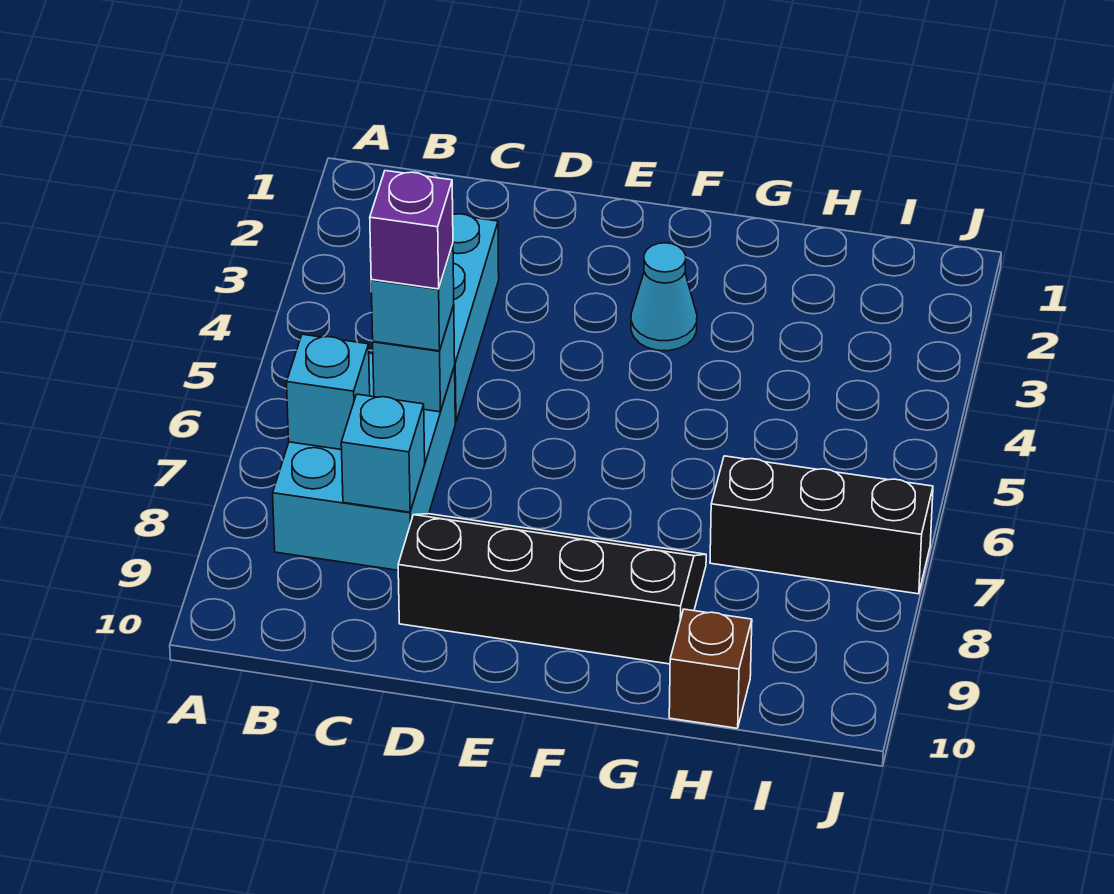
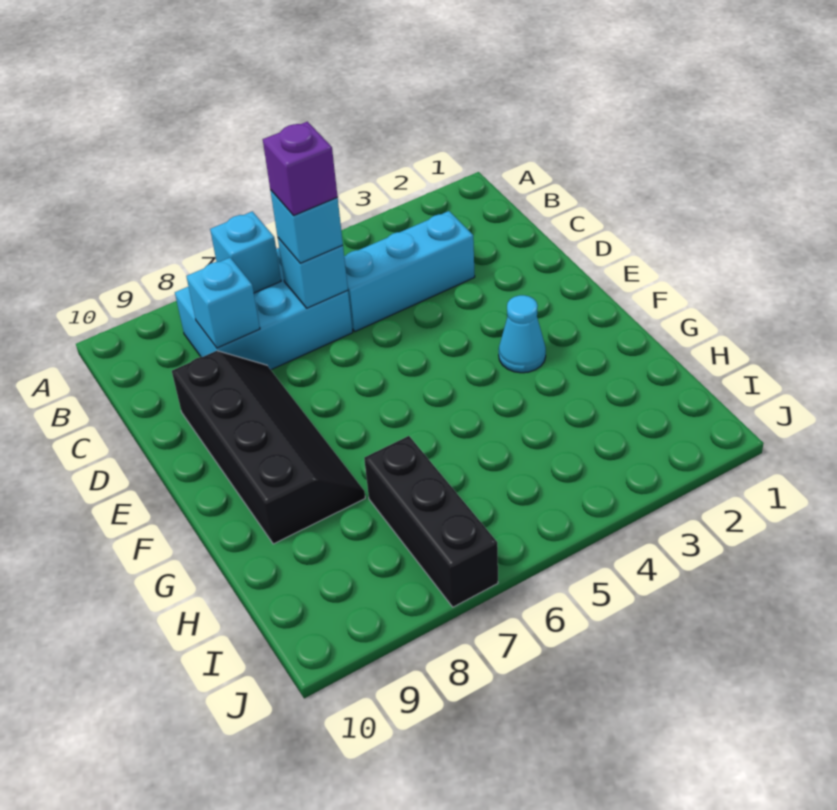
brown brick H10 level 1 -> none

